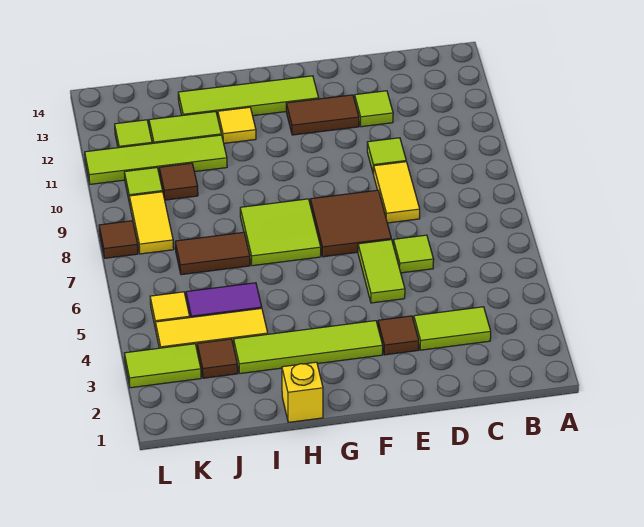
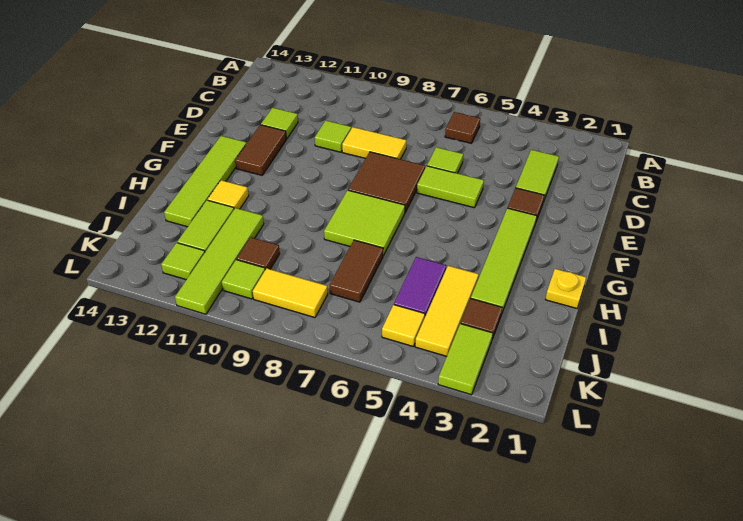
yellow brick H1 level 1 -> yellow plate H1 level 1
brown tile L8 level 1 -> brown tile B6 level 1

